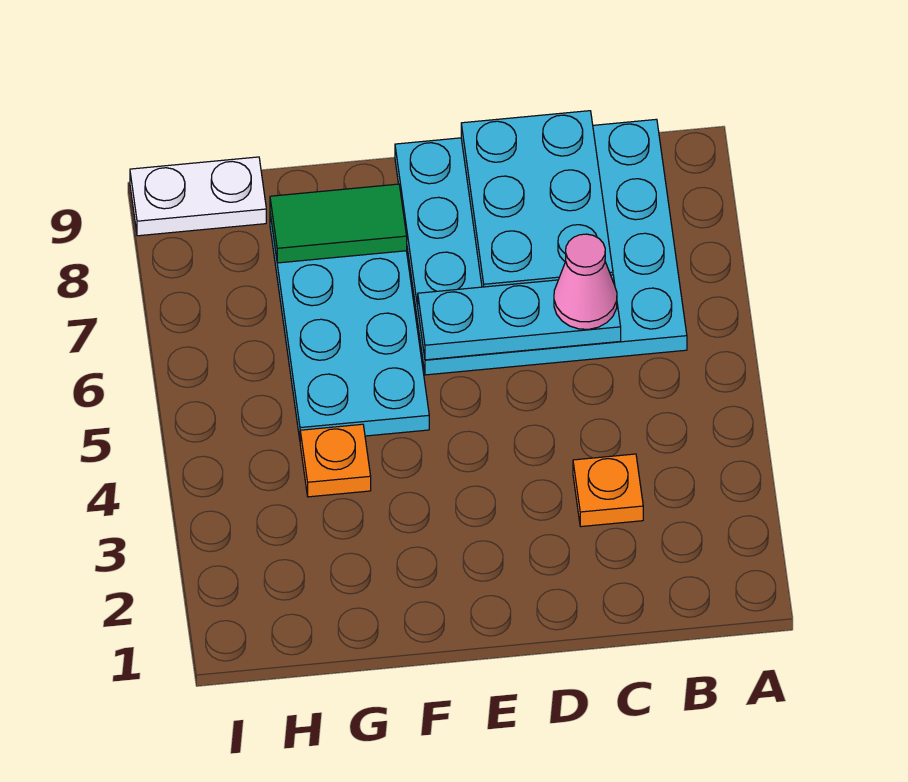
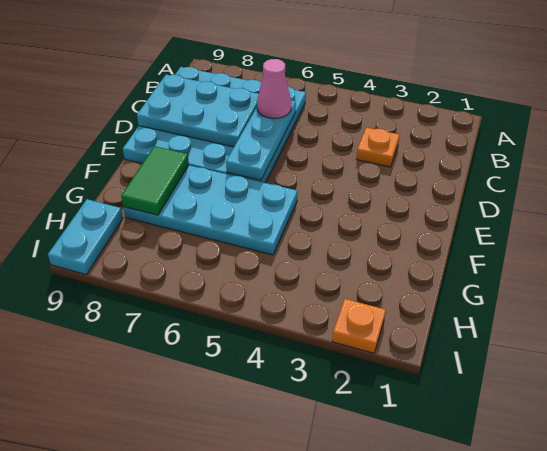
orange plate G4 level 1 -> orange plate I2 level 1
white plate H9:I9 level 1 -> cyan plate H9:I9 level 1

